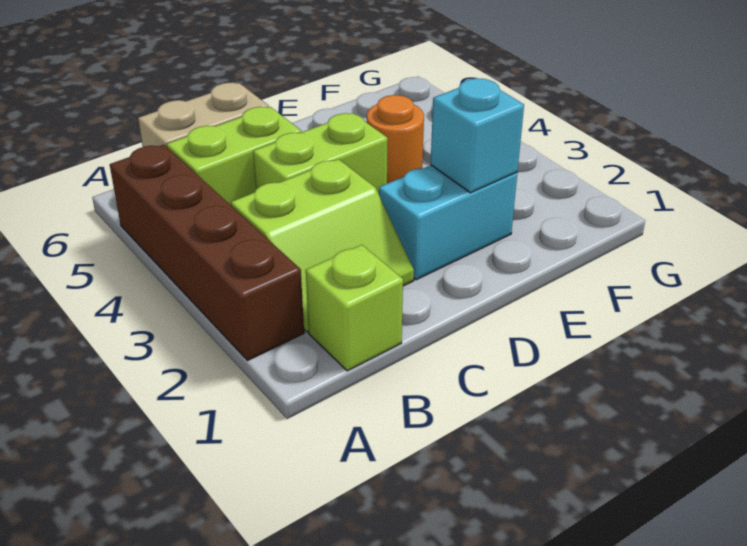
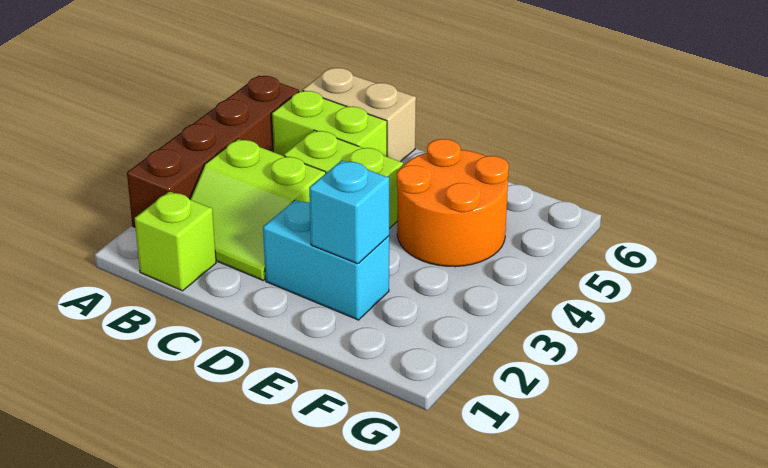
orange round brick E4 level 1 -> orange round brick E4:F5 level 1

